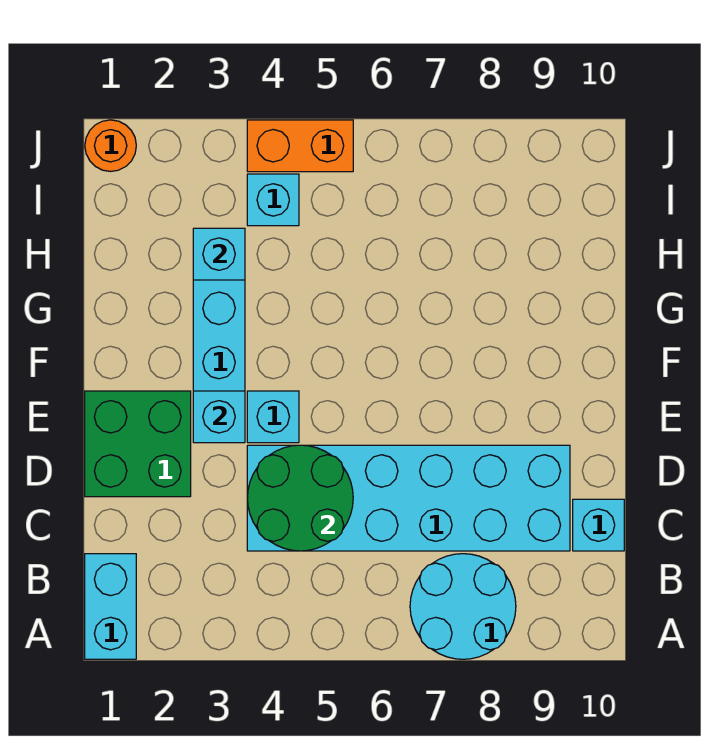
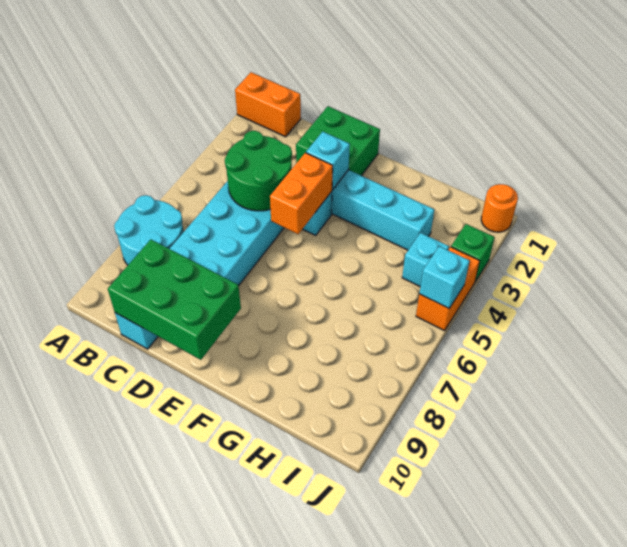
cyan brick A1:B1 level 1 -> orange brick A1:B1 level 1
none -> green brick C9:E10 level 2
none -> orange brick E4:E5 level 2
cyan brick H3 level 2 -> cyan brick J5 level 2
none -> green brick J3 level 1

